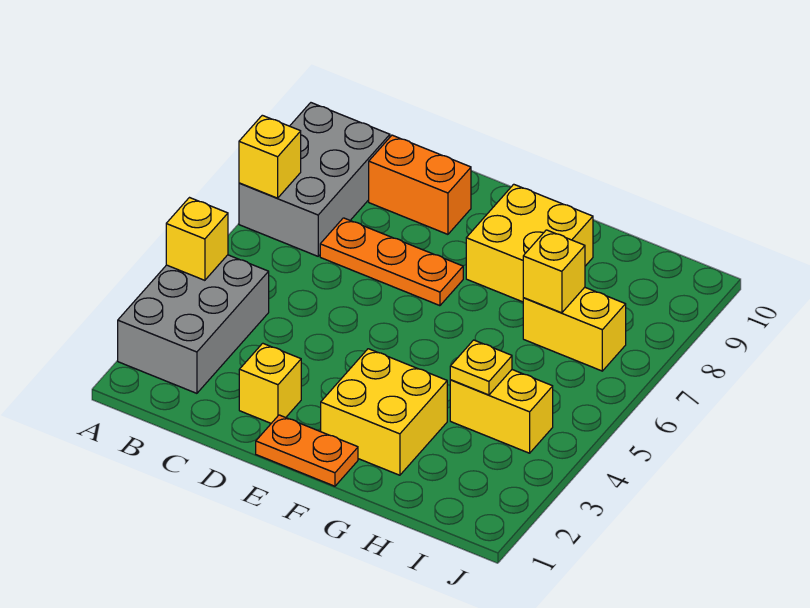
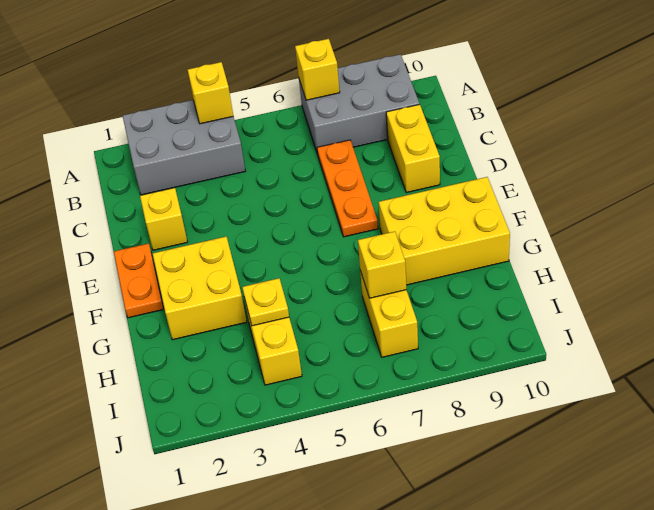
orange brick C9:D9 level 1 -> yellow brick C9:D9 level 1
yellow brick F8:G9 level 1 -> yellow brick F8:G10 level 1

